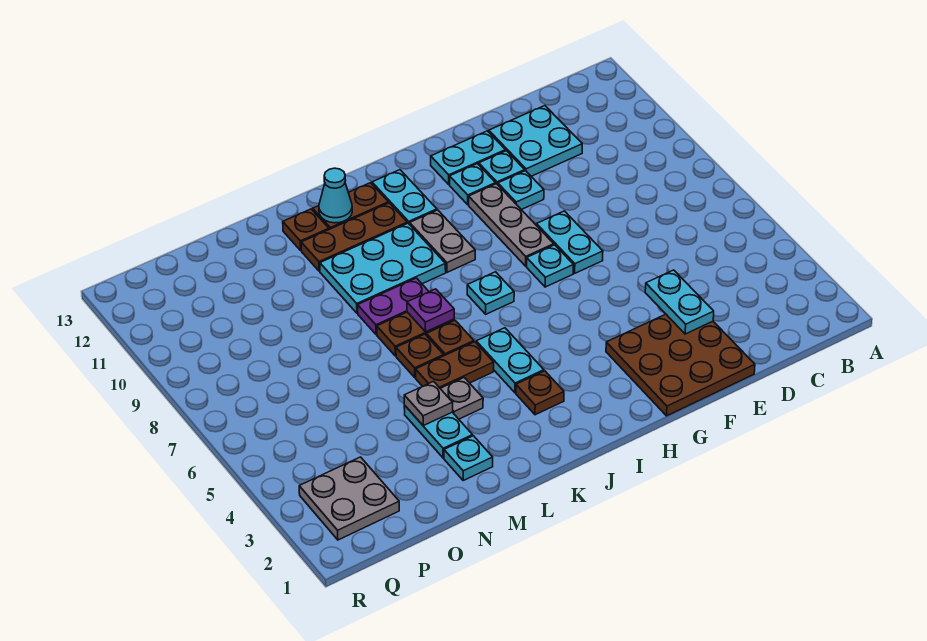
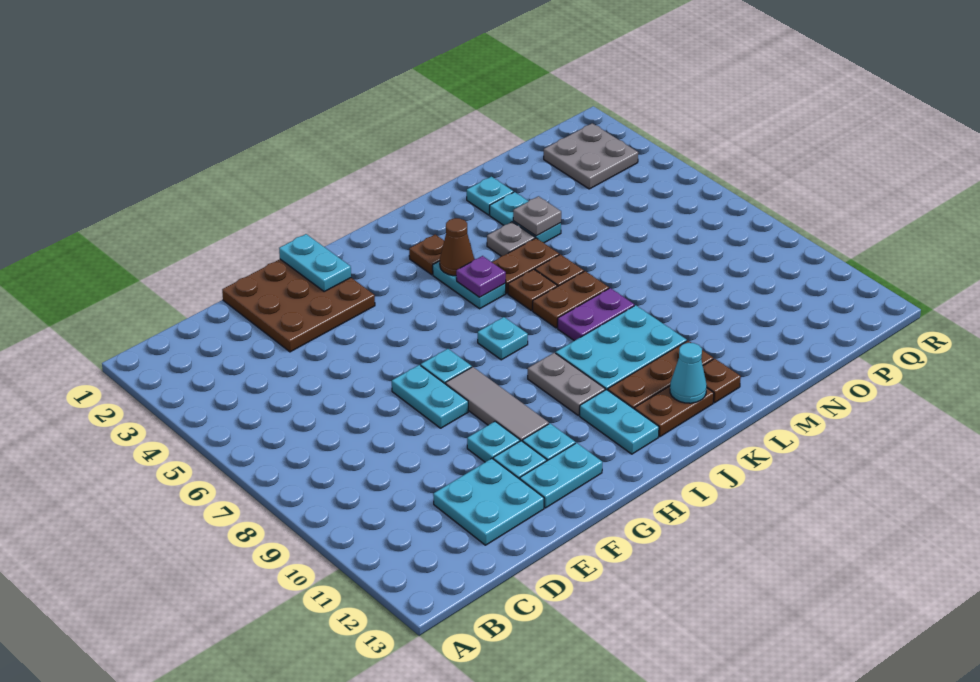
cyan plate E3:E4 level 2 -> cyan plate G1:G2 level 2
grey plate G8:G10 level 1 -> grey tile G8:G10 level 1
none -> brown cone J4 level 2
purple plate K7 level 2 -> purple plate J5 level 2

